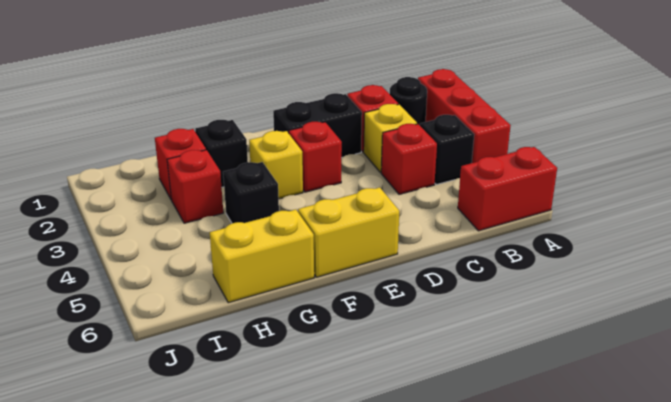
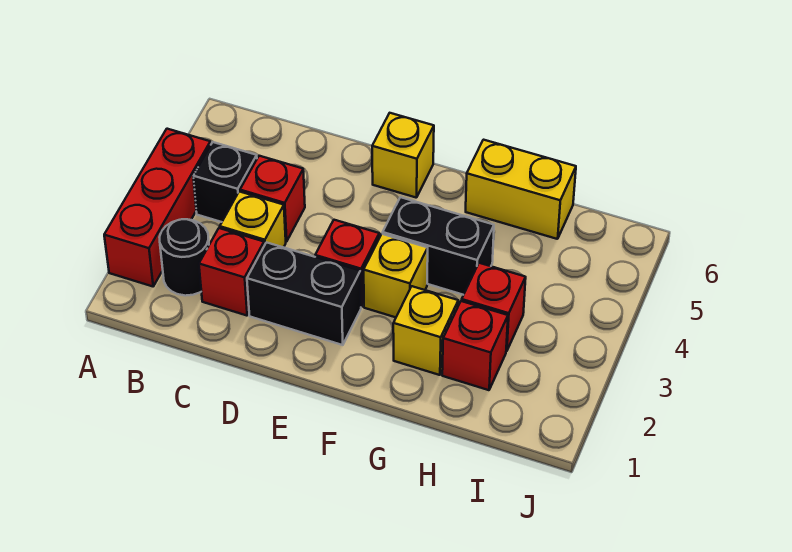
red brick A6:B6 level 1 -> none
yellow brick E6:F6 level 1 -> yellow brick E6 level 1
black brick G2 level 1 -> yellow brick G2 level 1
black brick G4 level 1 -> black brick F4:G4 level 1

